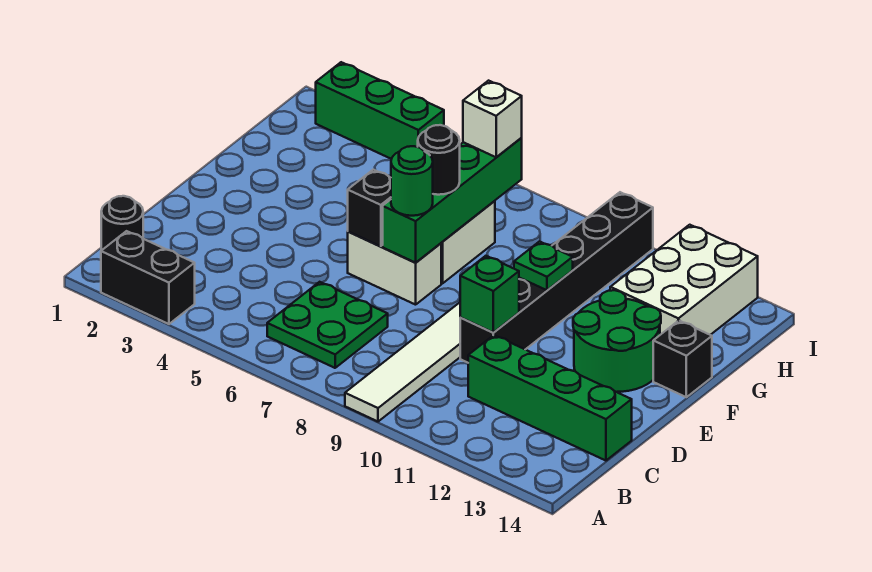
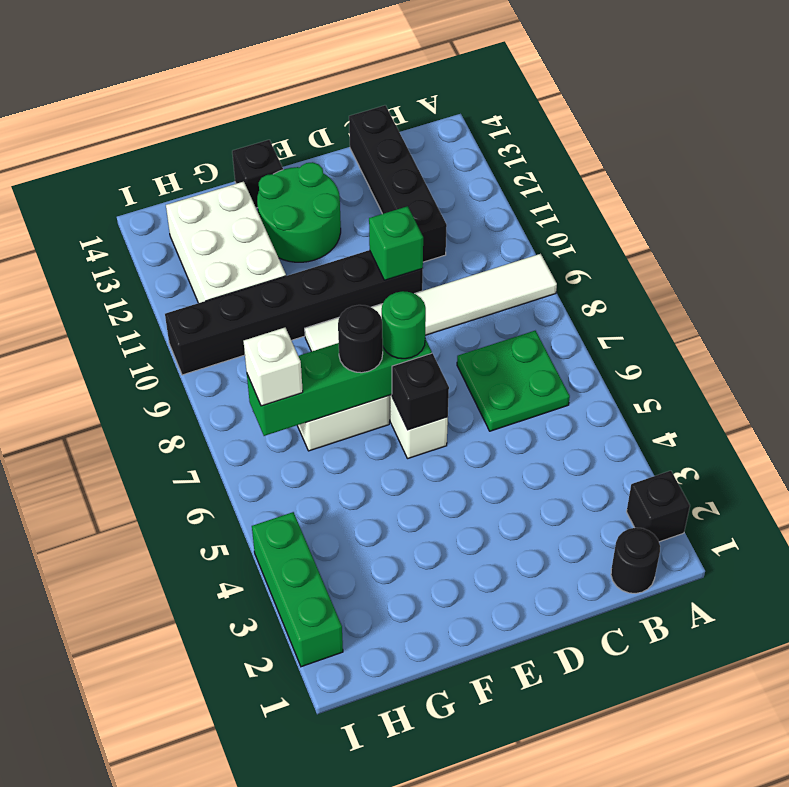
black brick A2:A3 level 1 -> black brick A2 level 1
green brick C11:C14 level 1 -> black brick C11:C14 level 1
green plate F10 level 2 -> none
white brick G12:I13 level 1 -> white brick G11:H13 level 1

